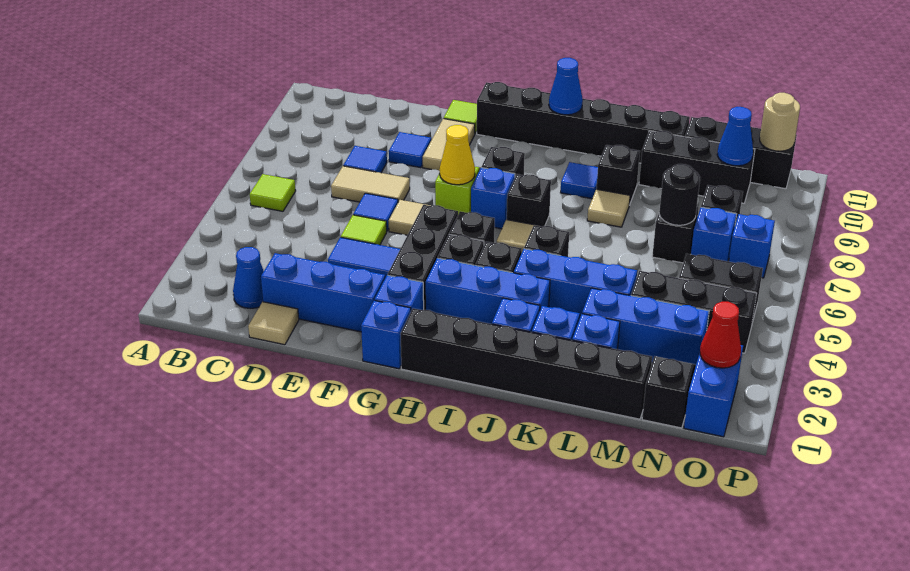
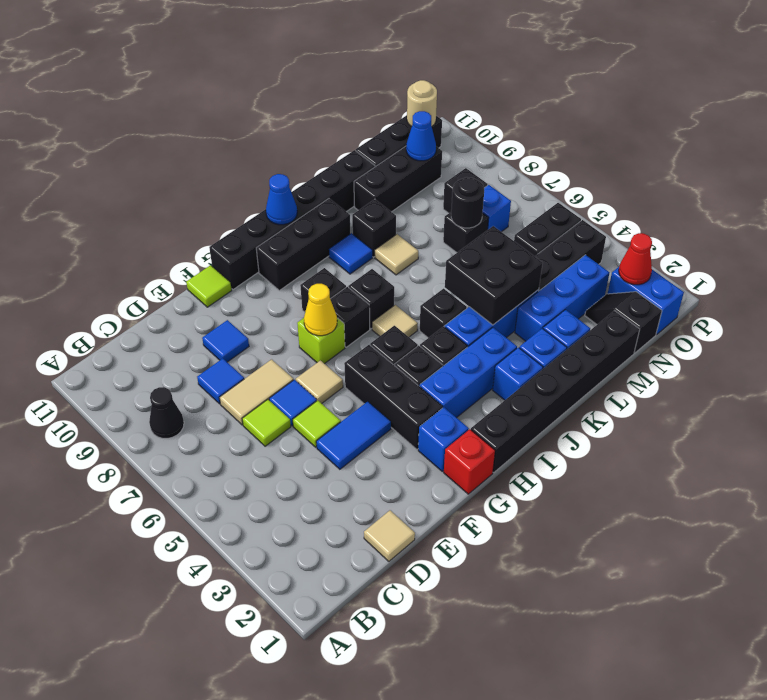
lime tile B6 level 1 -> lime tile D6 level 1
none -> black cone B8 level 1
blue cone C2 level 1 -> none
blue brick D2:F2 level 1 -> none
tan tile F9:F10 level 1 -> none
blue brick G1 level 1 -> red brick G1 level 1
blue brick H7 level 1 -> black brick H7 level 1
none -> black brick H10:J10 level 1
none -> black brick K4:L5 level 2
blue brick O7 level 1 -> none

